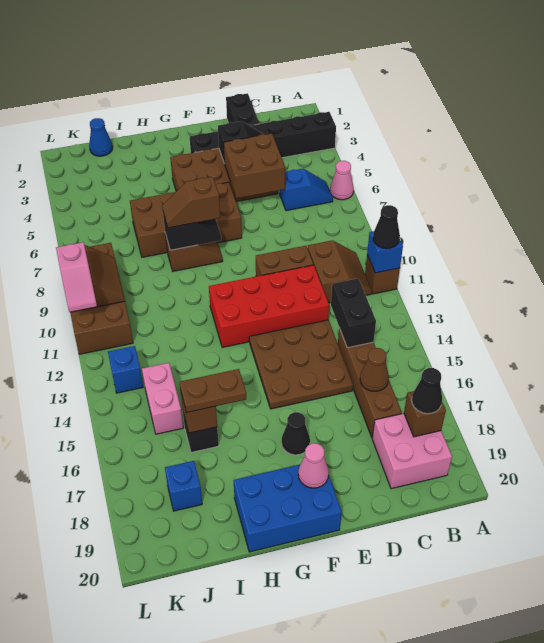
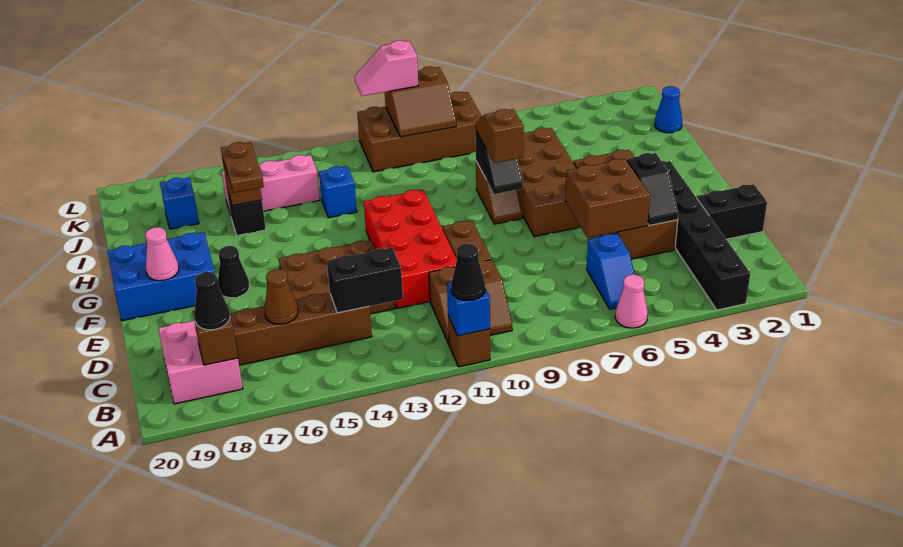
blue brick F19:H20 level 1 -> blue brick F18:G20 level 1
pink brick J14:J15 level 1 -> pink brick J14:J16 level 1
blue brick K13 level 1 -> blue brick I13 level 1

